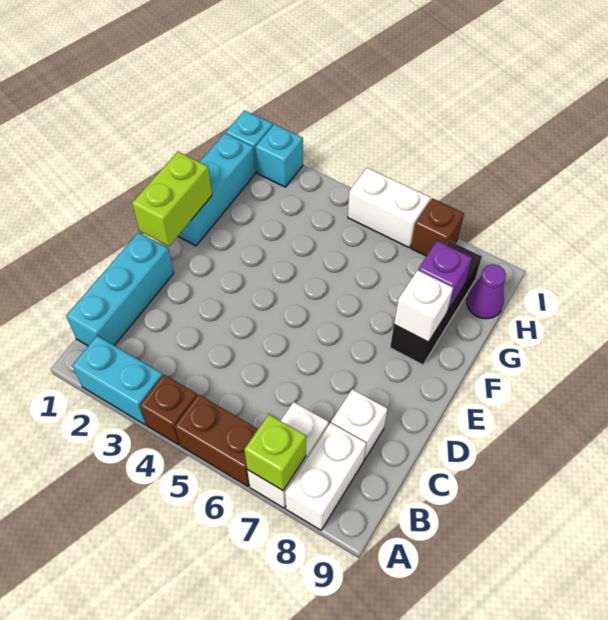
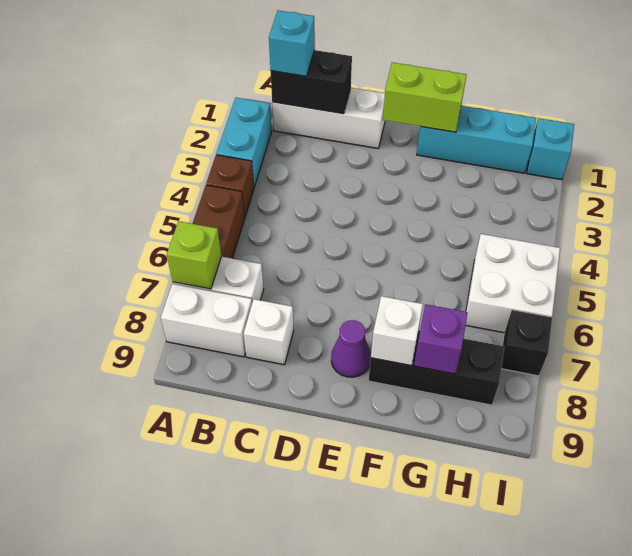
cyan brick B1:D1 level 1 -> white brick B1:D1 level 1
none -> black brick B1:C1 level 2
purple cone H9 level 1 -> purple cone E8 level 1
cyan brick I2 level 1 -> cyan brick B1 level 3
white brick I5:I6 level 1 -> white brick H5:I6 level 1
brown brick I7 level 1 -> black brick I7 level 1

